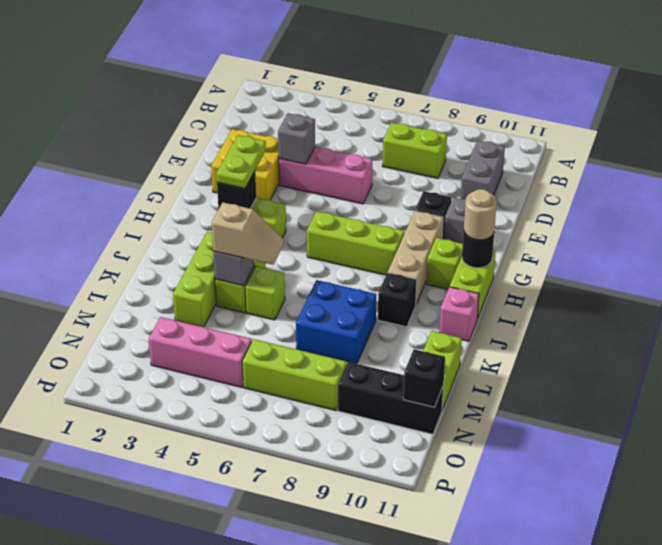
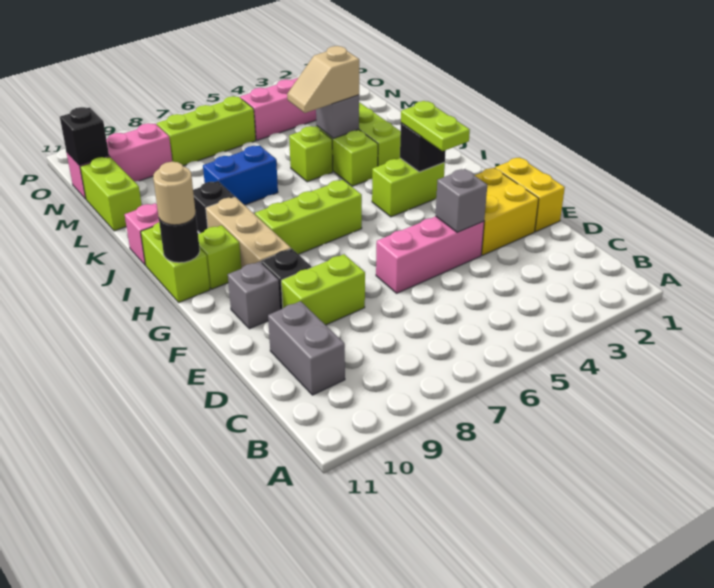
lime brick C7:C8 level 1 -> lime brick E8:E9 level 1
none -> yellow brick E1:F1 level 1
blue brick K7:L8 level 1 -> blue brick K7:K8 level 1
black brick N9:N11 level 1 -> pink brick N9:N11 level 1

